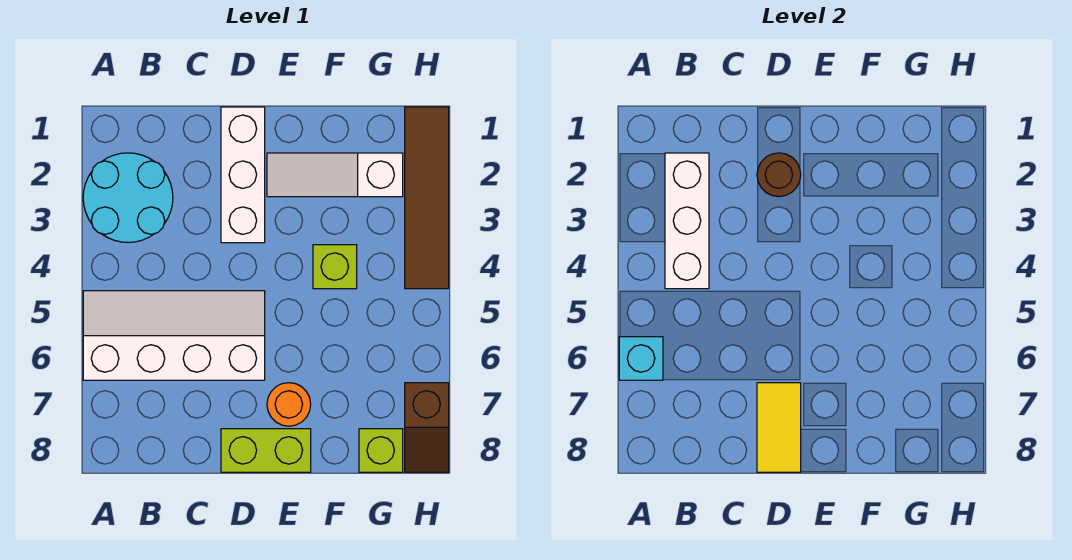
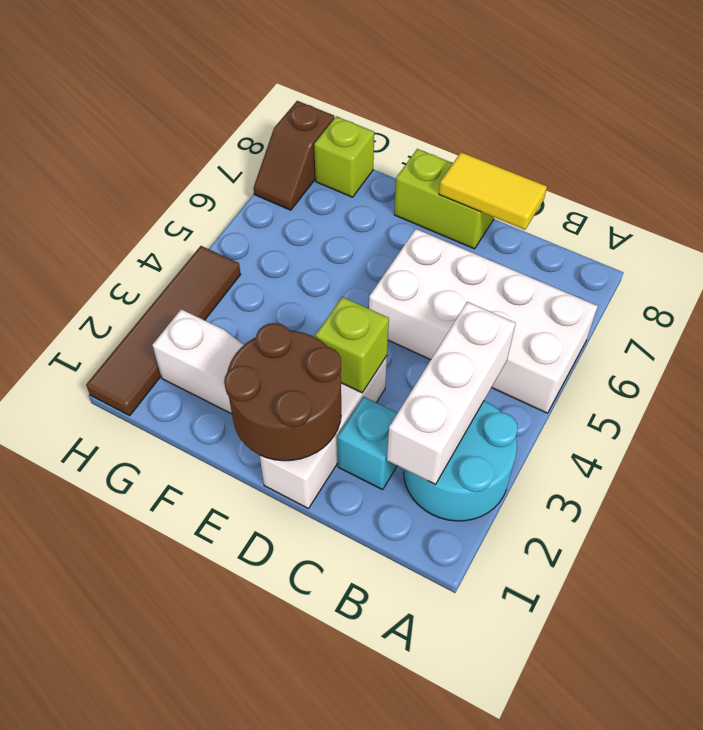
white slope A5:D6 level 1 top 6 -> white brick A5:D6 level 1
cyan brick A6 level 2 -> cyan brick C2 level 1
brown round brick D2 level 2 -> brown round brick D1:E2 level 2
yellow tile D7:D8 level 2 -> yellow tile C8:D8 level 2
orange round brick E7 level 1 -> none
lime brick F4 level 1 -> lime brick D3 level 2
brown slope H7:H8 level 1 top 7 -> brown slope H7:H8 level 1 top 8

